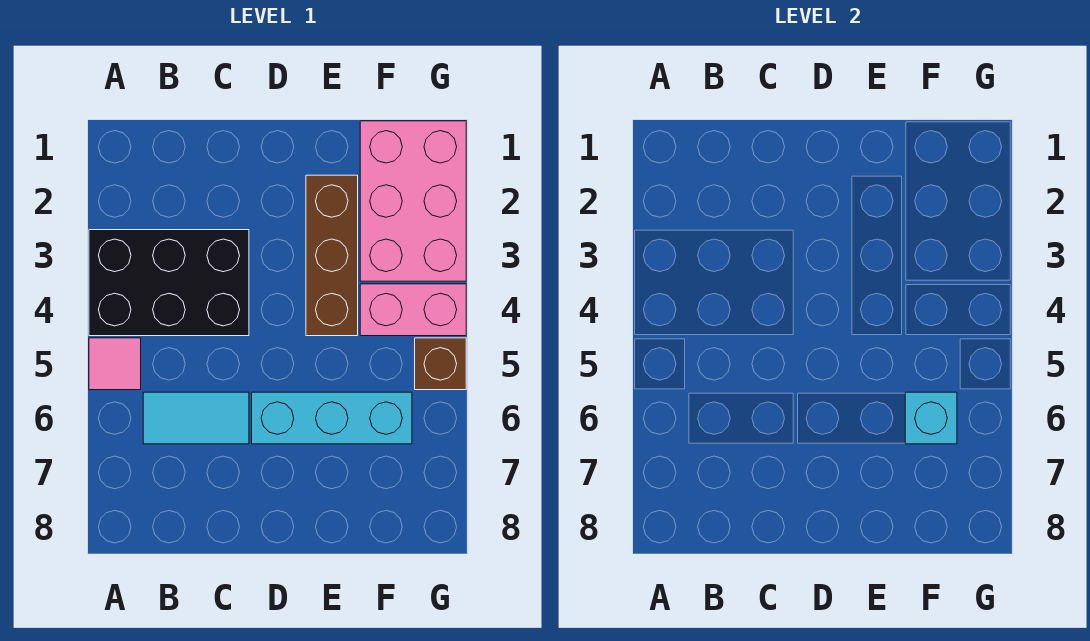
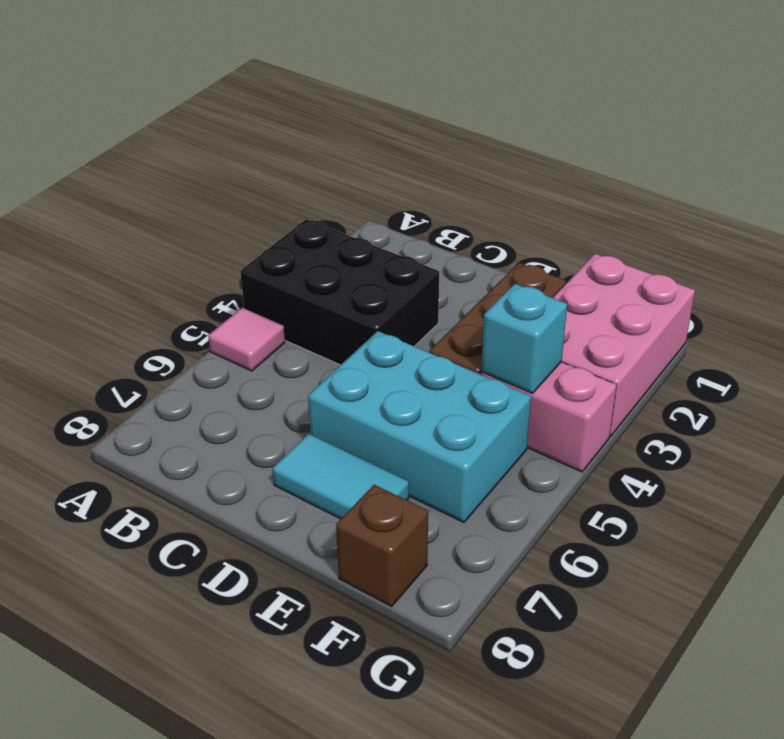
cyan tile B6:C6 level 1 -> cyan tile D7:E7 level 1
cyan brick D6:F6 level 1 -> cyan brick D5:F6 level 1
cyan brick F6 level 2 -> cyan brick F4 level 2
brown brick G5 level 1 -> brown brick F8 level 1

